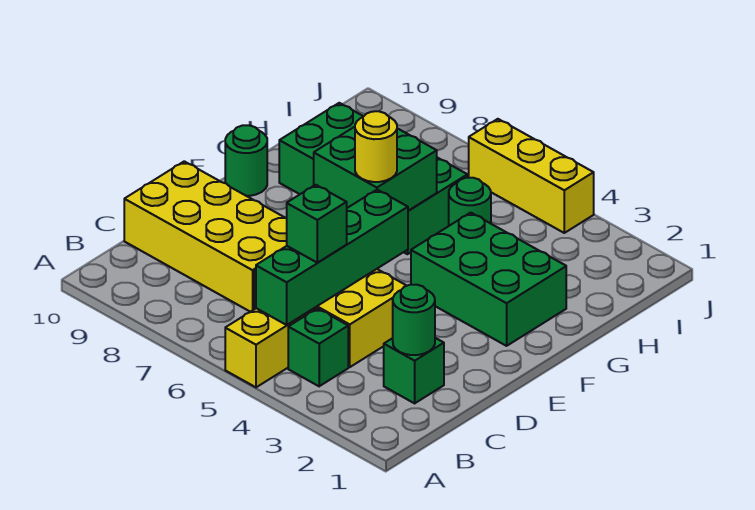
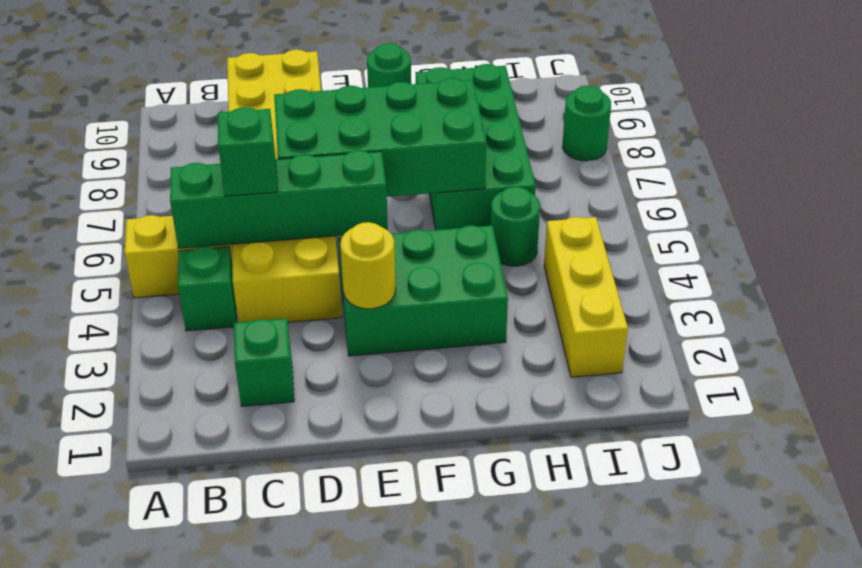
green round brick C2 level 2 -> green round brick J8 level 1
green brick F2:G4 level 1 -> green brick E3:G4 level 1
green brick F6:G7 level 2 -> green brick D6:G7 level 2
yellow round brick F6 level 3 -> yellow round brick E3 level 2
yellow brick J4:J6 level 1 -> yellow brick I2:I4 level 1

